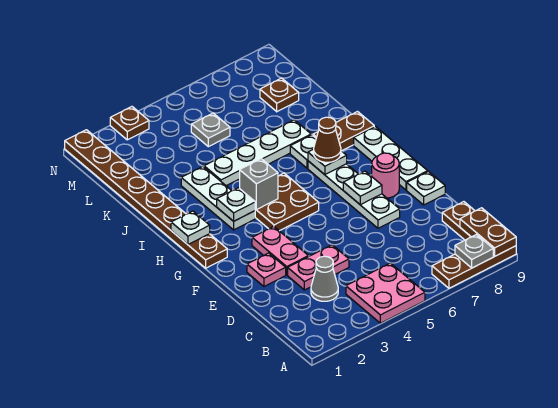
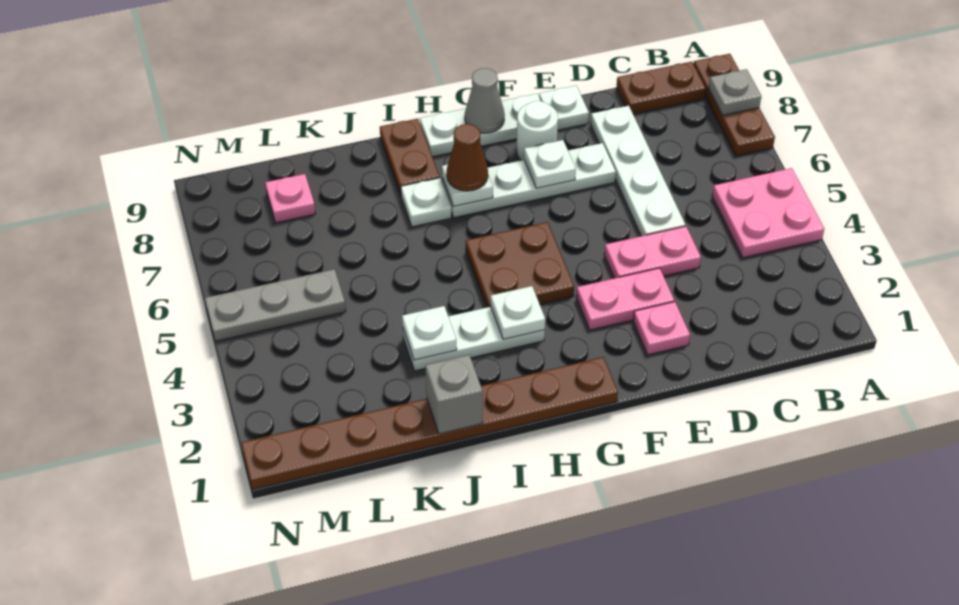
brown plate A9:B9 level 2 -> none
grey cone C3 level 1 -> grey cone G9 level 2
pink plate D3:D4 level 1 -> pink plate D4:E4 level 1
pink round brick F8 level 1 -> white round brick F8 level 1
white plate H1 level 2 -> white plate J3 level 2
grey brick H4 level 2 -> grey brick J1 level 2
white plate J4:J7 level 1 -> white plate D5:D8 level 1
grey plate L5 level 1 -> grey plate L5:N5 level 1
brown plate L8 level 1 -> pink plate L8 level 1
brown plate N3 level 1 -> none

